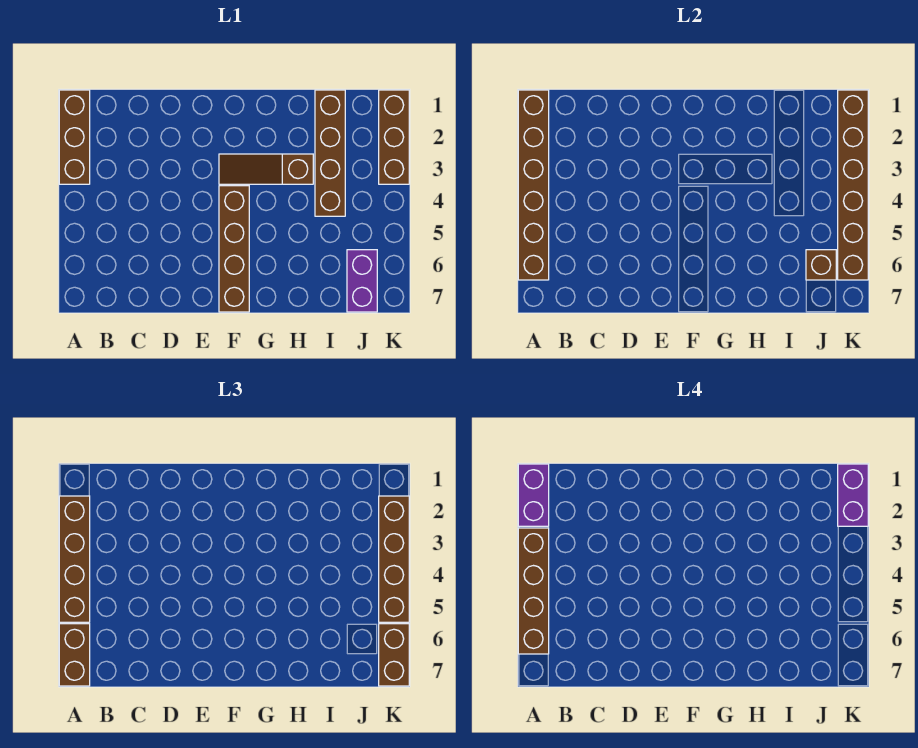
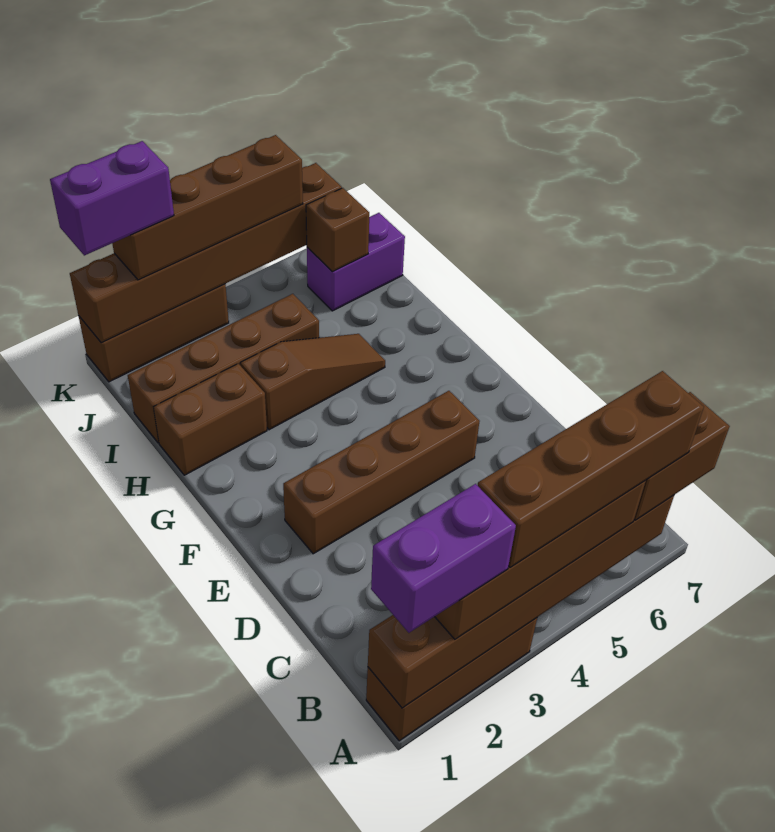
brown slope F3:H3 level 1 top H -> brown slope H3:H5 level 1 top 3
brown brick F4:F7 level 1 -> brown brick E2:E5 level 1
brown brick K6:K7 level 3 -> brown brick H1:H2 level 1

